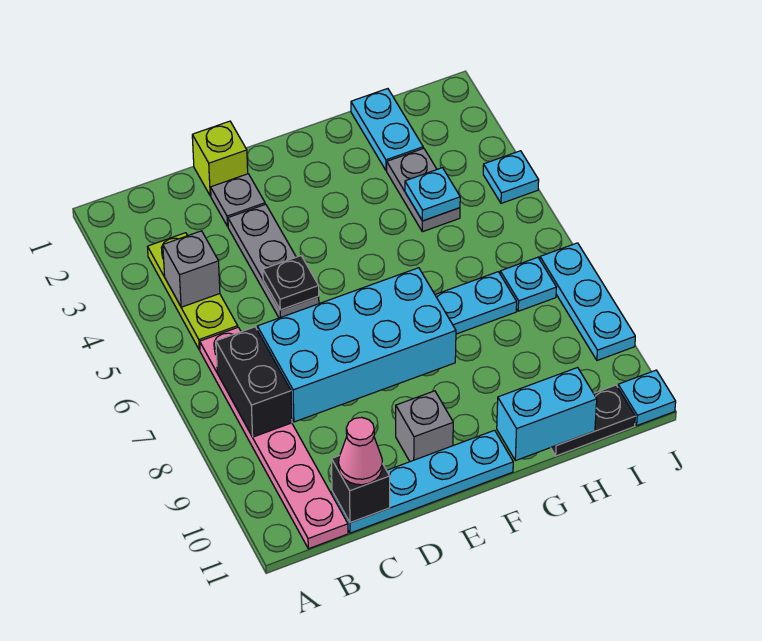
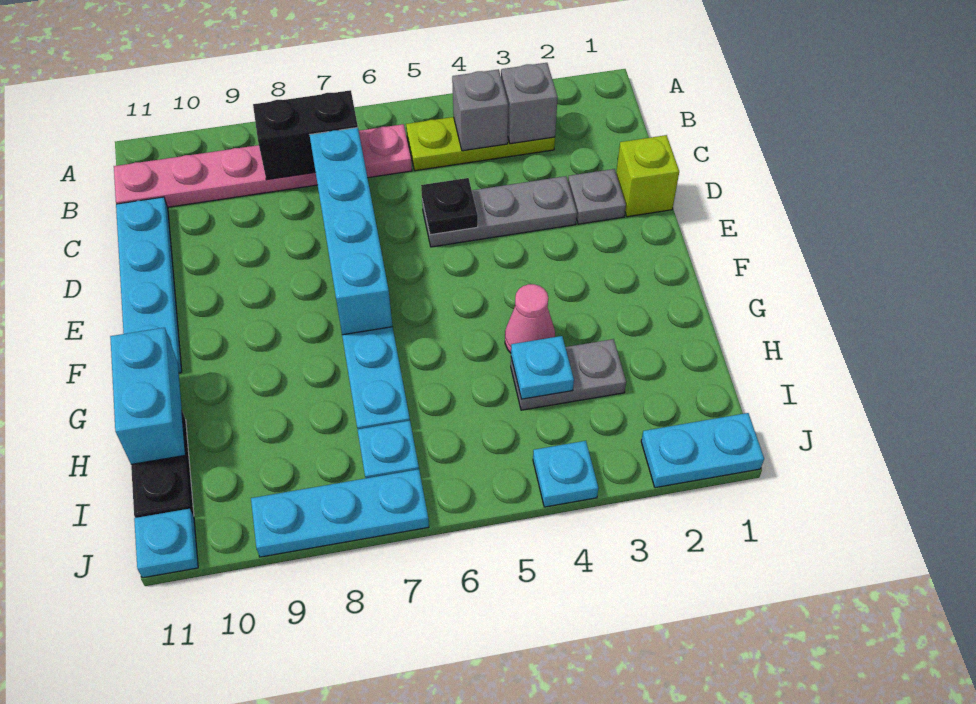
cyan brick C7:F8 level 2 -> cyan brick C7:F7 level 2
black brick C11 level 2 -> none
pink cone C11 level 3 -> pink cone G4 level 1
grey brick E10 level 1 -> grey brick B3 level 2
cyan plate H1:H2 level 1 -> cyan plate J1:J2 level 1

